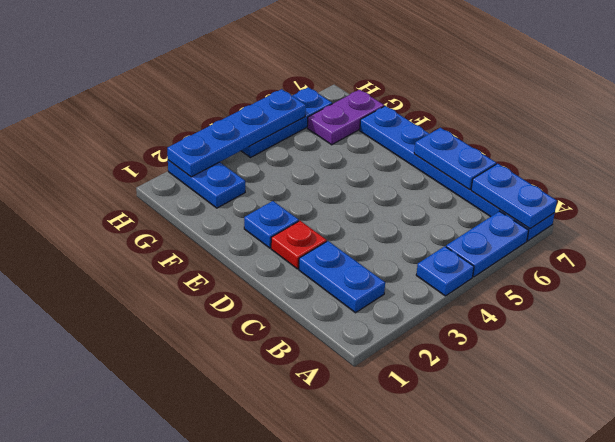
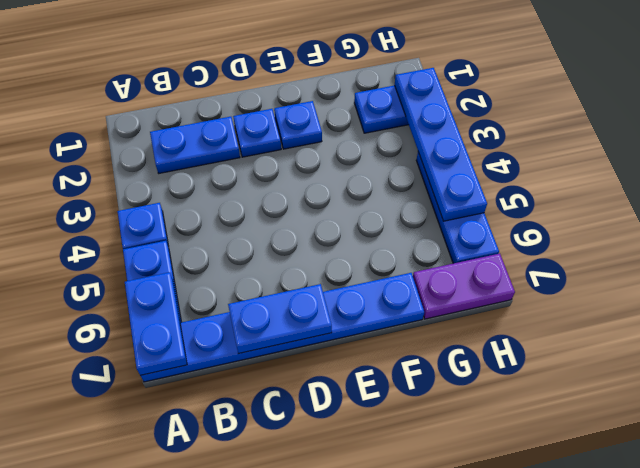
blue plate A7:B7 level 2 -> blue plate A6:A7 level 2
red plate D2 level 1 -> blue plate D2 level 1
purple plate G6:G7 level 1 -> purple plate G7:H7 level 1

